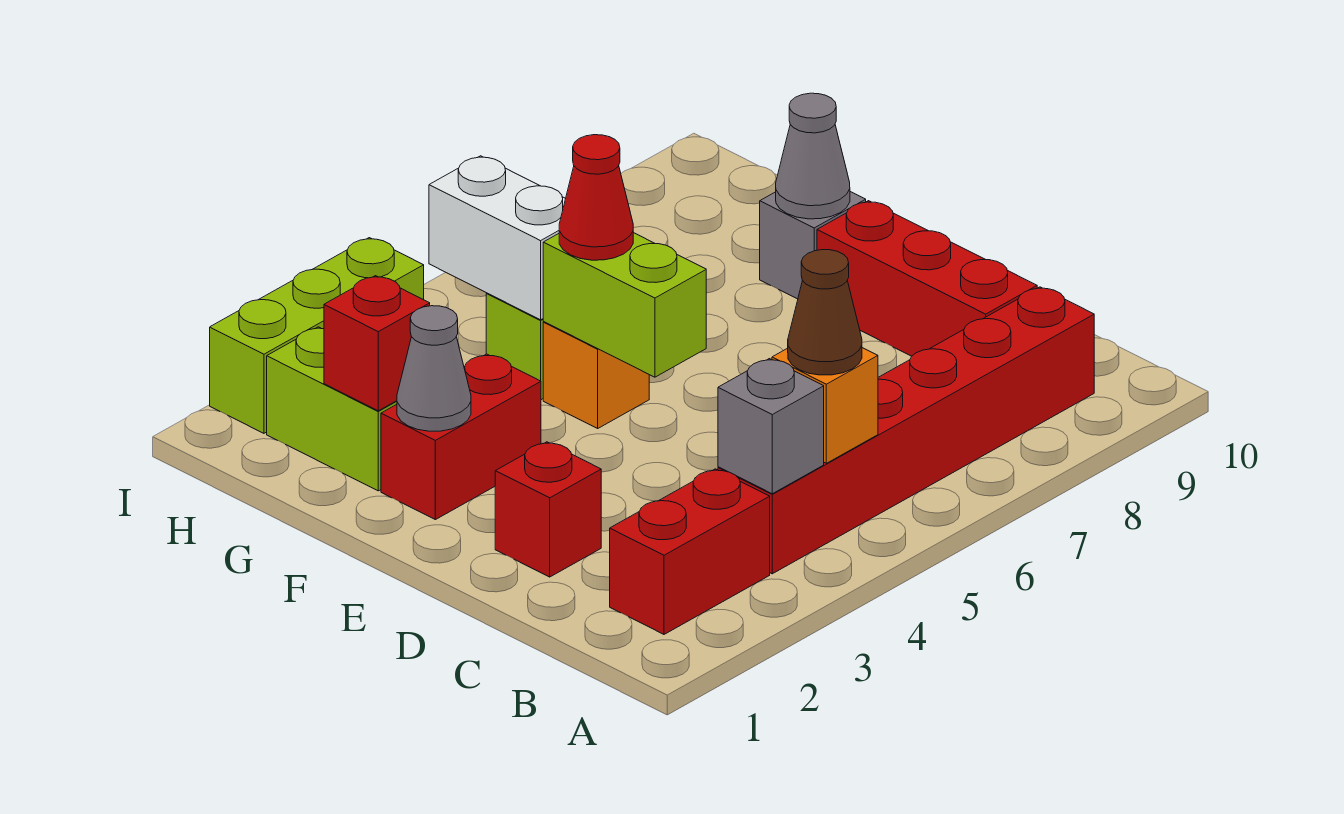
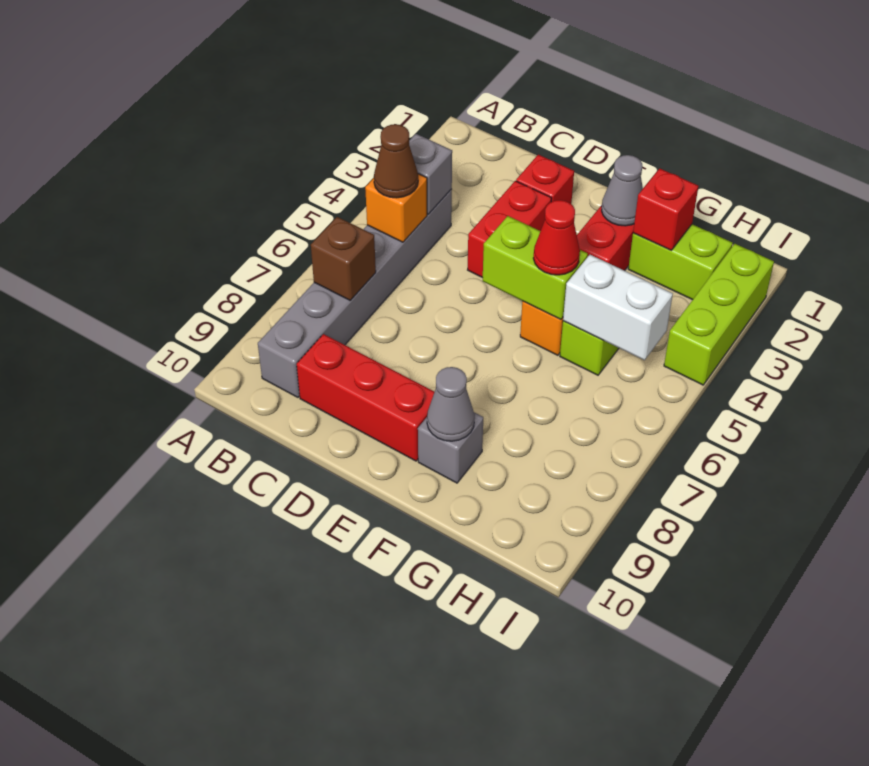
red brick B2:B3 level 1 -> red brick D3:D4 level 1
red brick B4:B9 level 1 -> grey brick B4:B9 level 1
none -> brown brick B7 level 2

